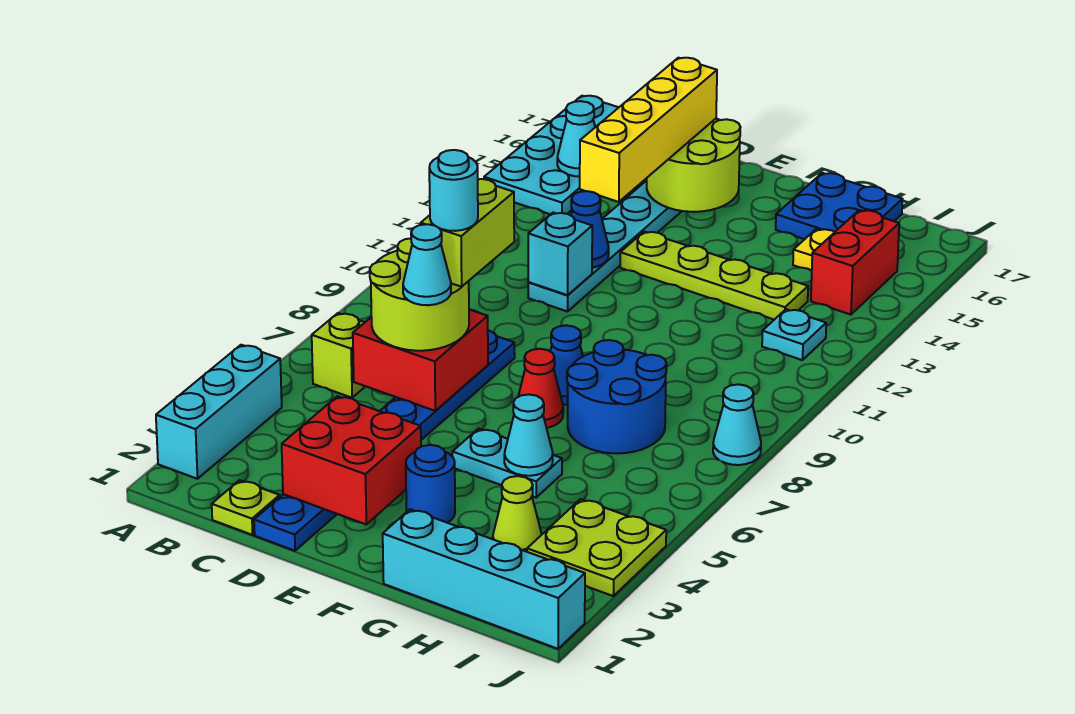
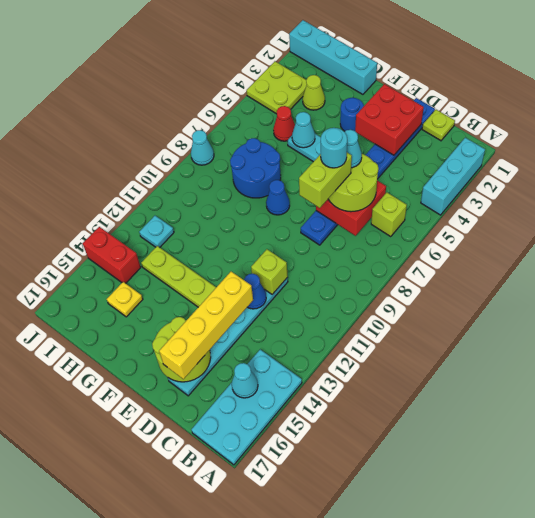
cyan brick D11 level 2 -> lime brick D11 level 2
red cone F7 level 1 -> red cone H5 level 1
blue plate G16:H17 level 1 -> none
red brick I14:I15 level 1 -> red brick I14:J14 level 1

